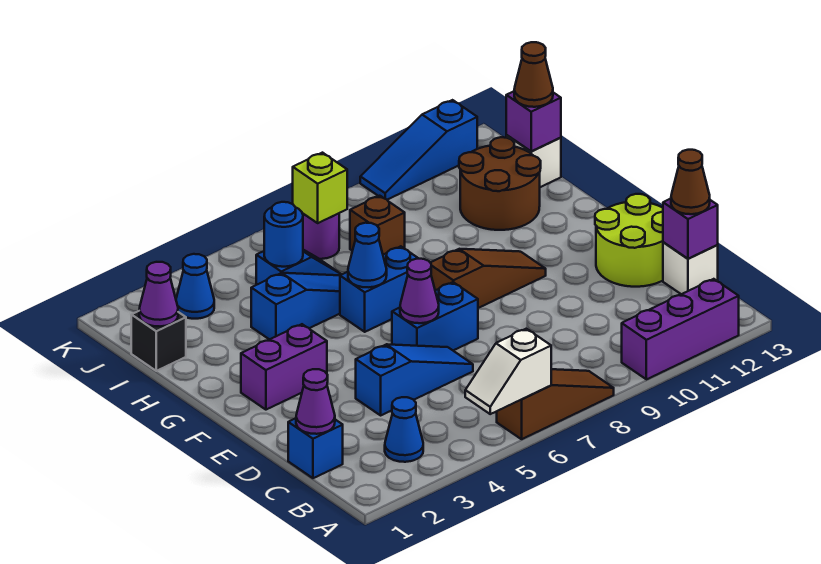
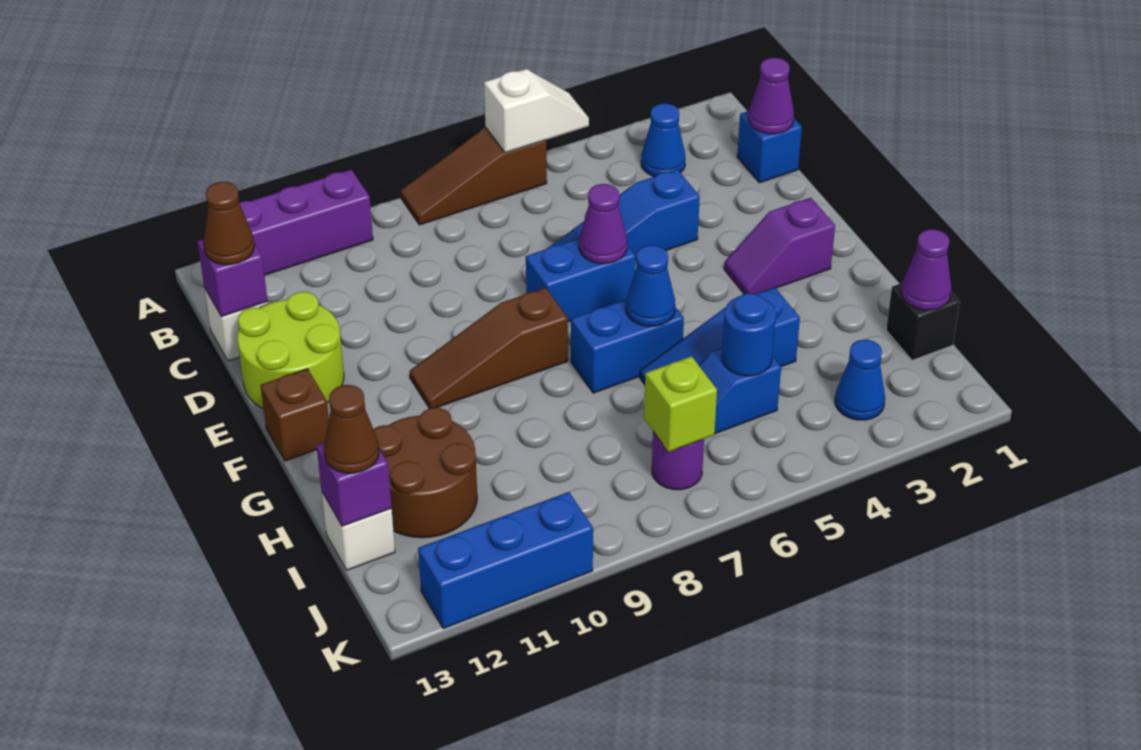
purple brick F2:F3 level 1 -> purple slope F2:F3 level 1 top 2
brown brick I8 level 1 -> brown brick F13 level 1
blue slope K10:K12 level 1 top 12 -> blue brick K10:K12 level 1

